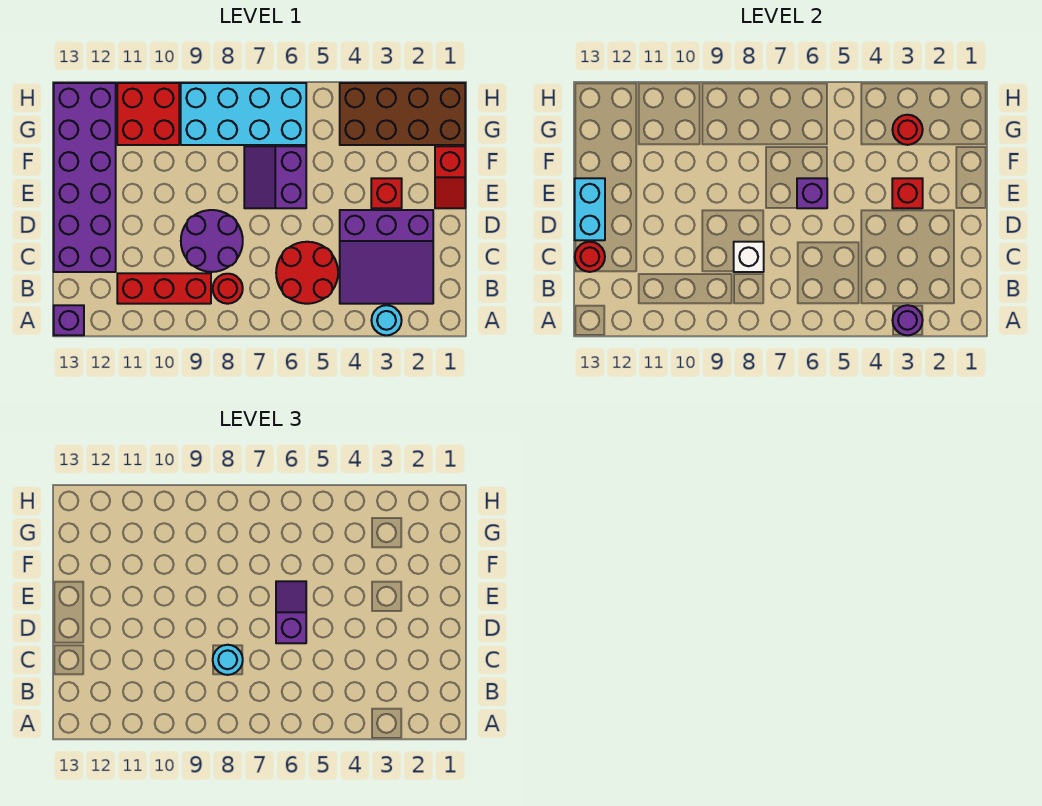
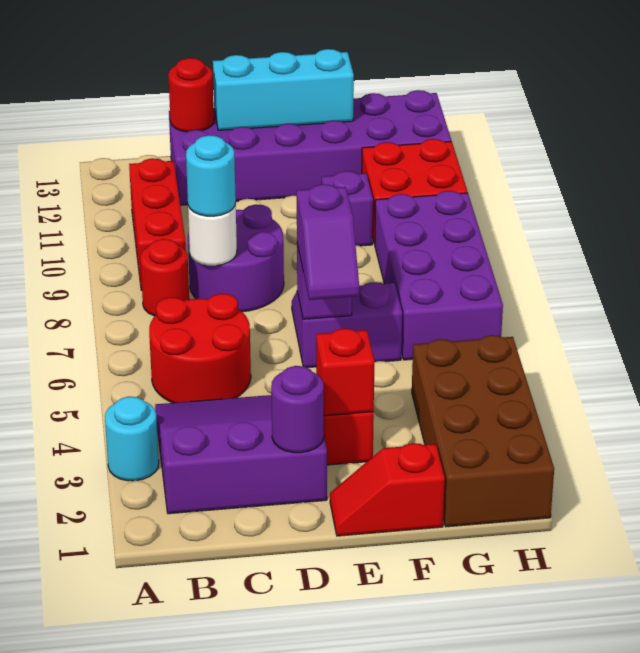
purple round brick A3 level 2 -> purple round brick D2 level 2
purple brick A13 level 1 -> purple brick F10 level 1
purple slope B2:D4 level 1 top D -> purple slope B2:D4 level 1 top 2
white brick C8 level 2 -> white round brick C8 level 2
purple slope D6:E6 level 3 top D -> purple slope E5:E6 level 3 top 6
cyan brick D13:E13 level 2 -> cyan brick D13:F13 level 2
red round brick G3 level 2 -> none
cyan brick G6:H9 level 1 -> purple brick G6:H9 level 1

